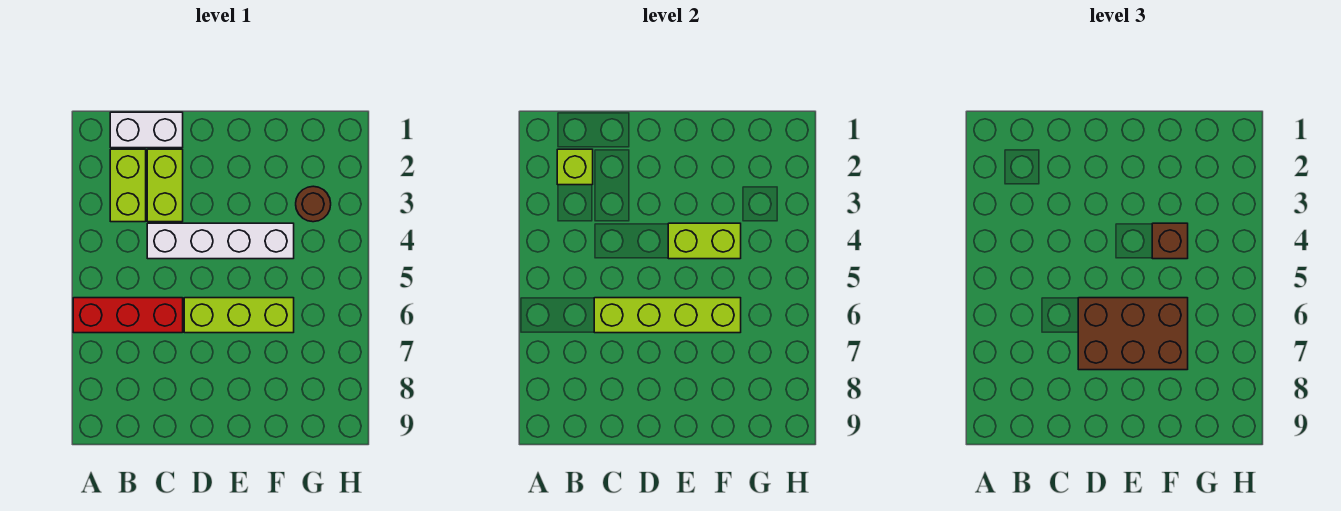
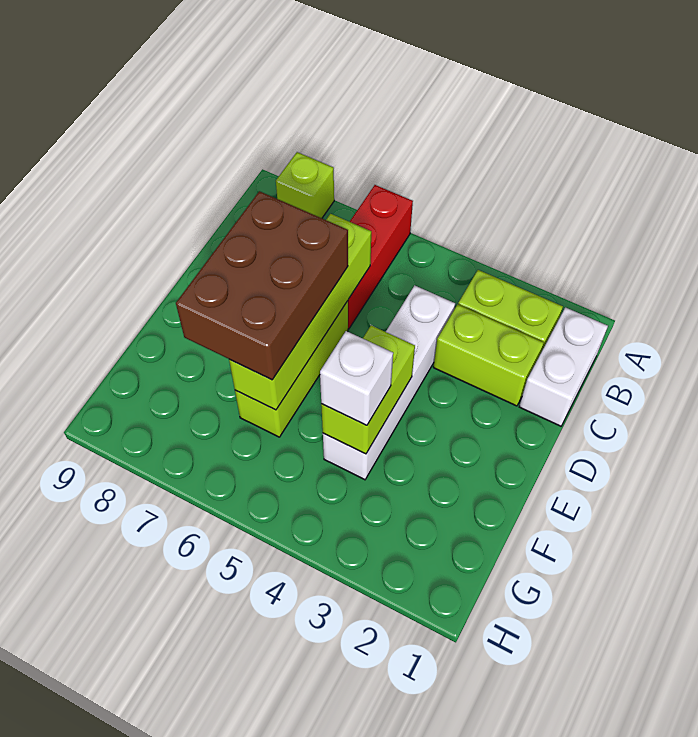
lime brick B2 level 2 -> lime brick A8 level 1
brown brick F4 level 3 -> white brick F4 level 3
brown round brick G3 level 1 -> none

